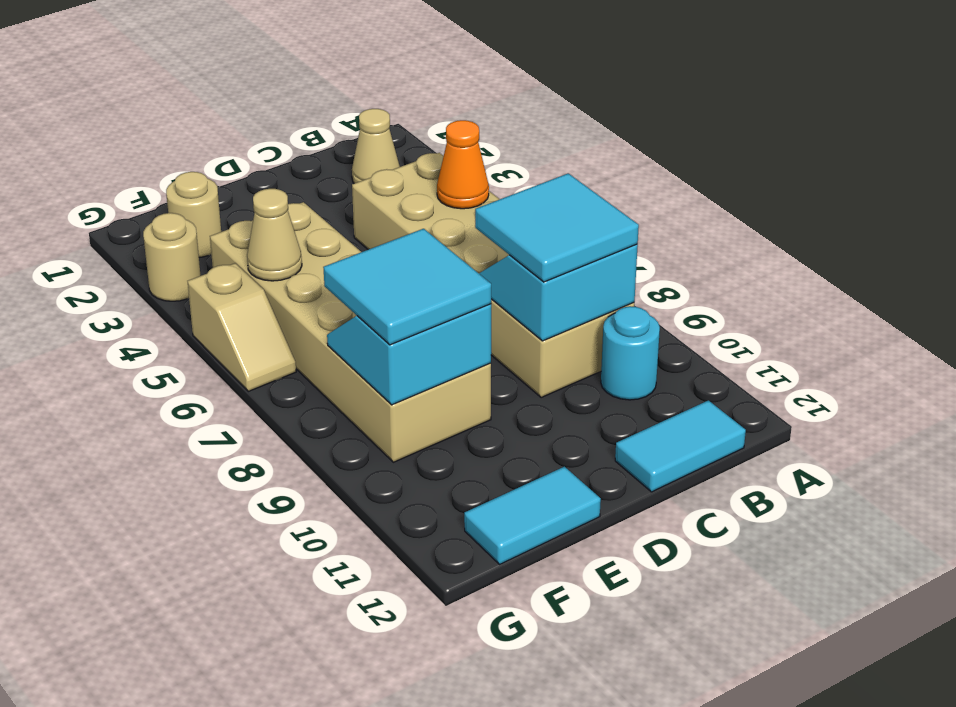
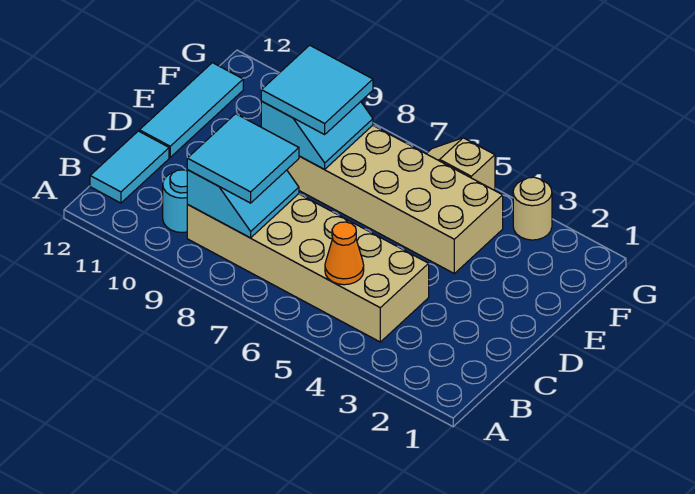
tan cone B2 level 1 -> none
cyan tile E12:F12 level 1 -> cyan tile D12:F12 level 1
tan round brick F2 level 1 -> none
tan cone F5 level 2 -> none

